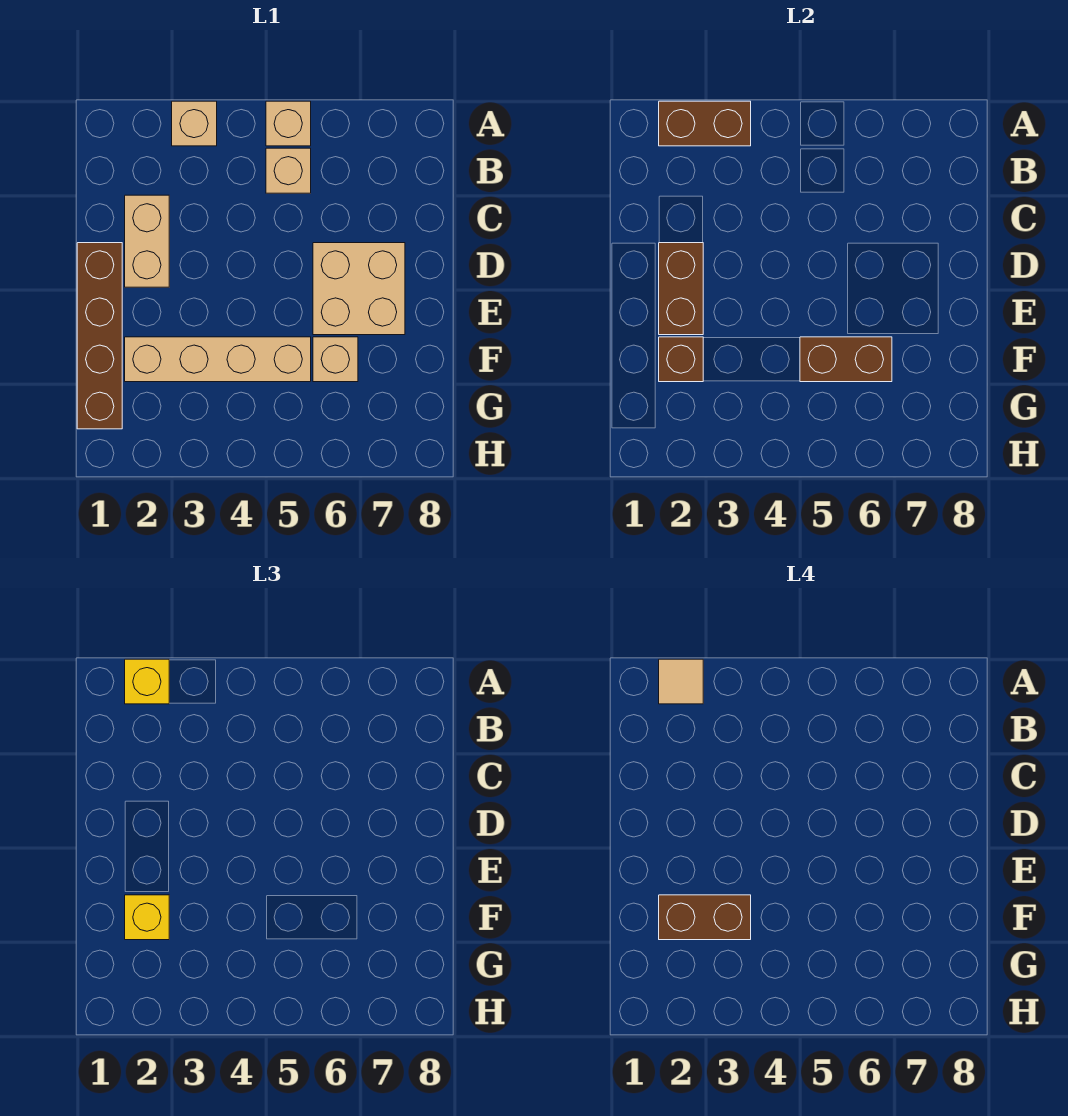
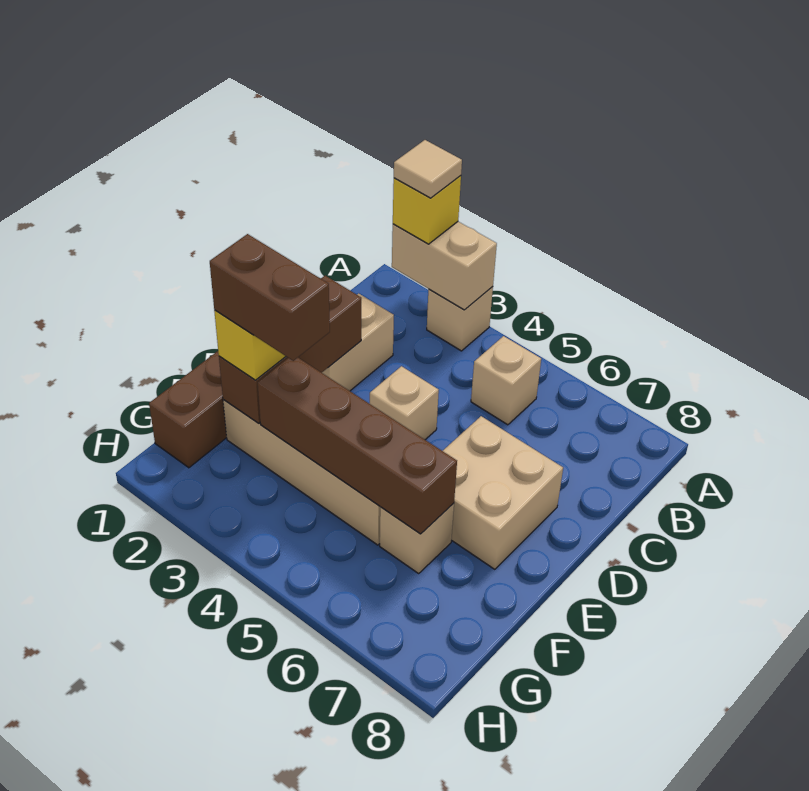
brown brick A2:A3 level 2 -> tan brick A2:A3 level 2
tan brick A5 level 1 -> tan brick D4 level 1
brown brick F5:F6 level 2 -> brown brick F3:F6 level 2

